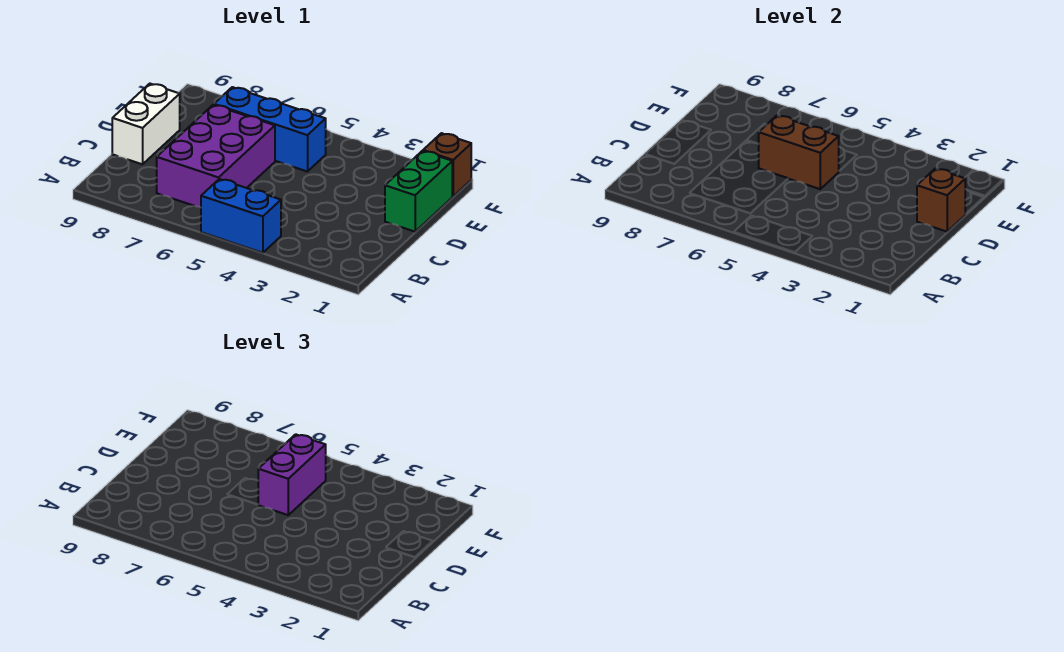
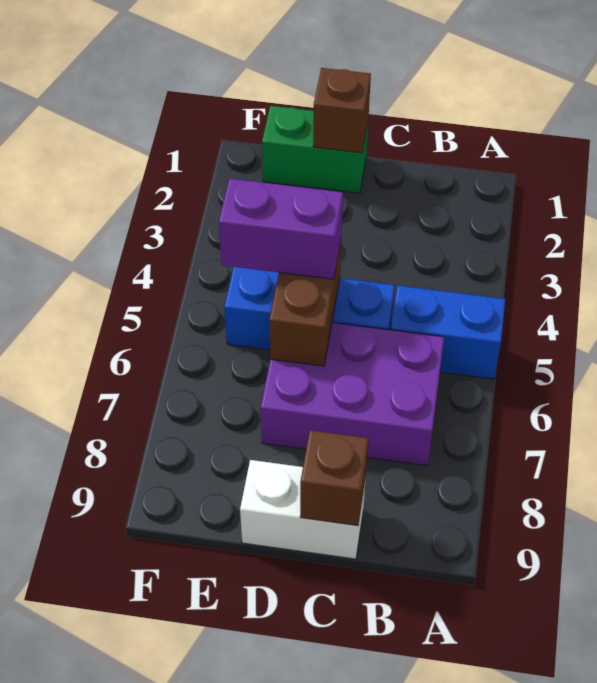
blue brick A4:A5 level 1 -> blue brick A5:B5 level 1
blue brick E5:E7 level 1 -> blue brick C5:E5 level 1
brown brick F1 level 1 -> brown brick C9 level 2

